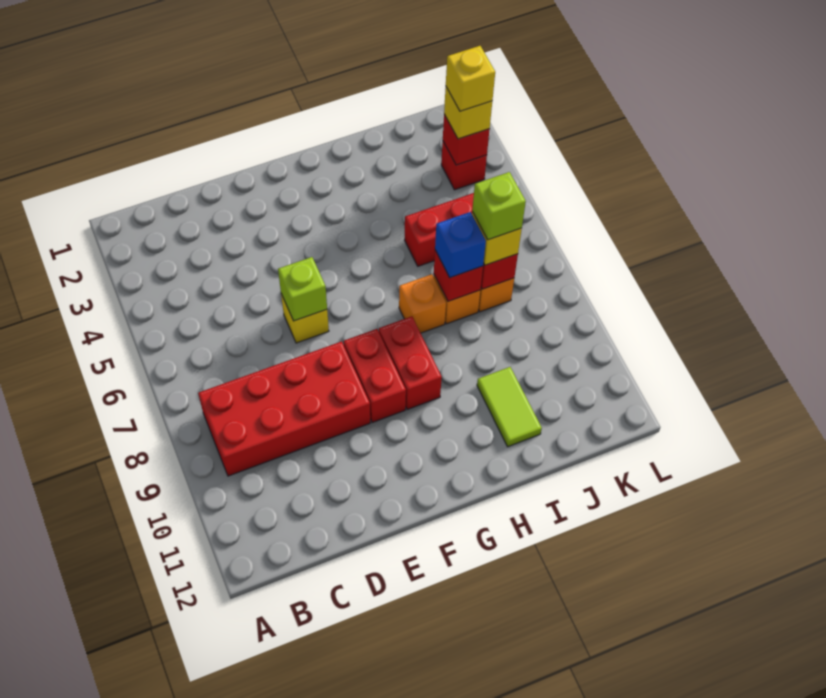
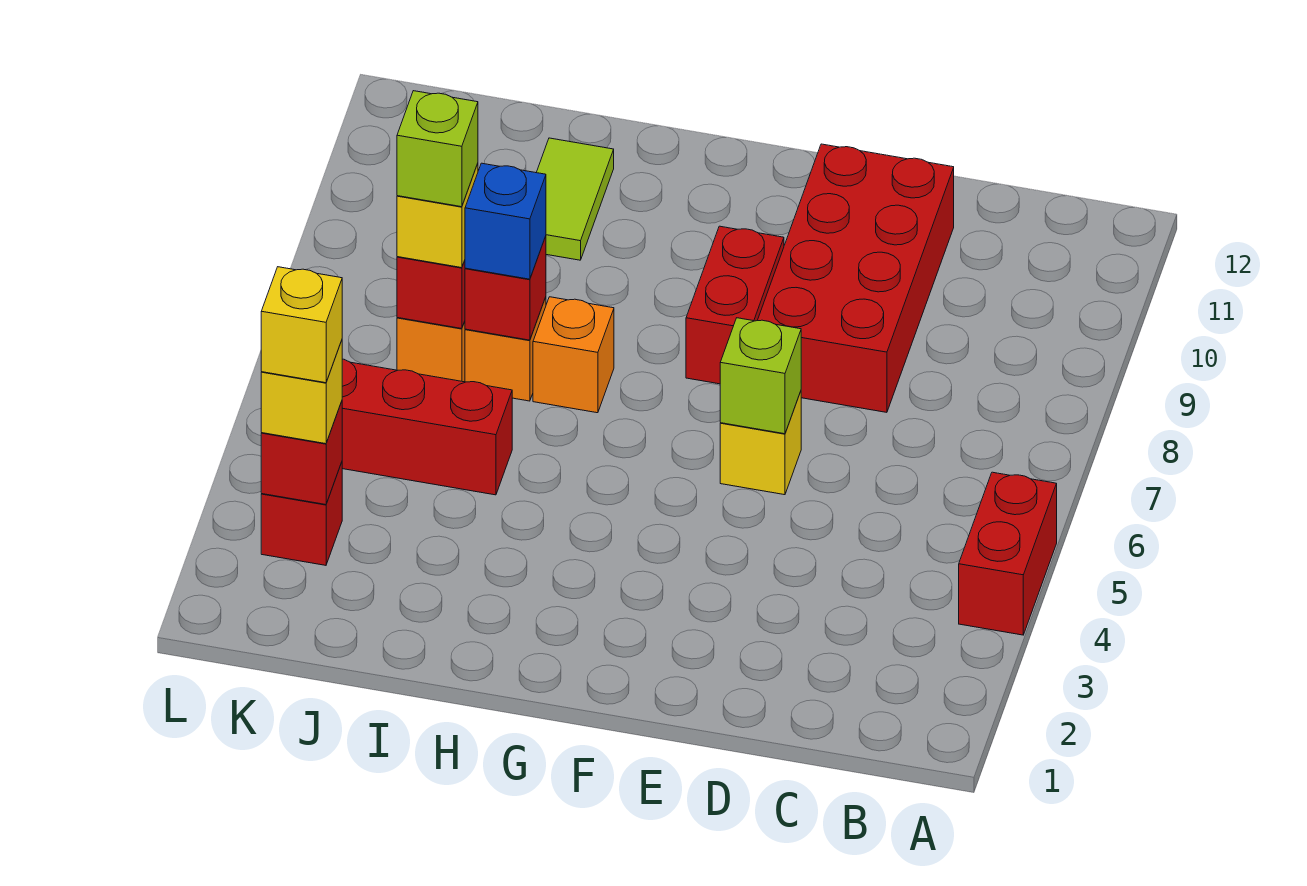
red brick B8:E9 level 1 -> red brick D8:E11 level 1
red brick G8:G9 level 1 -> red brick A4:A5 level 1

